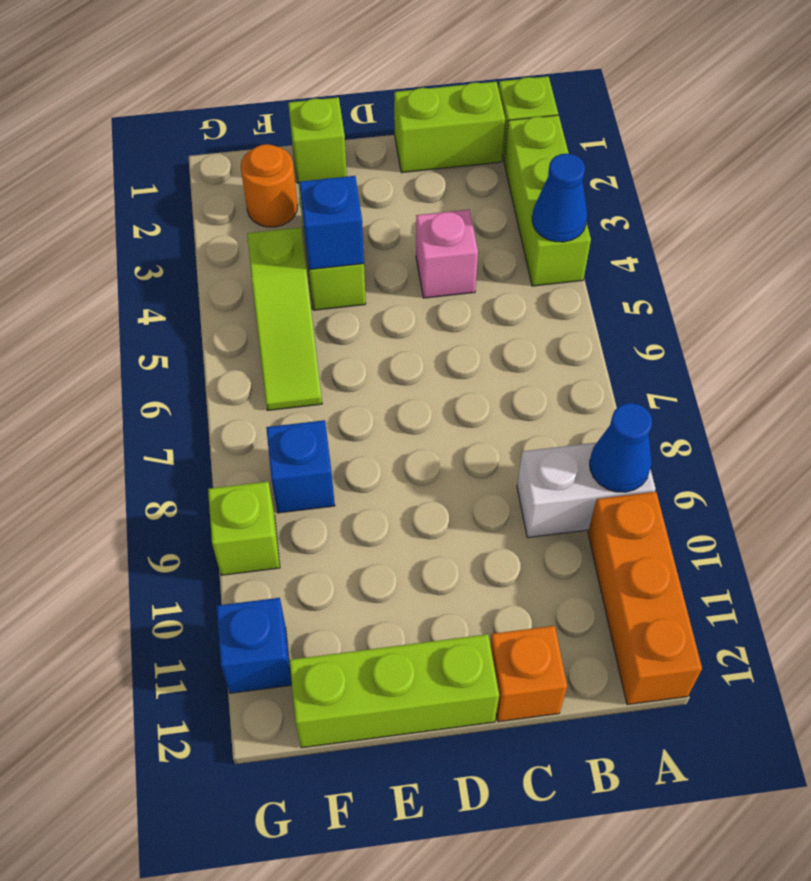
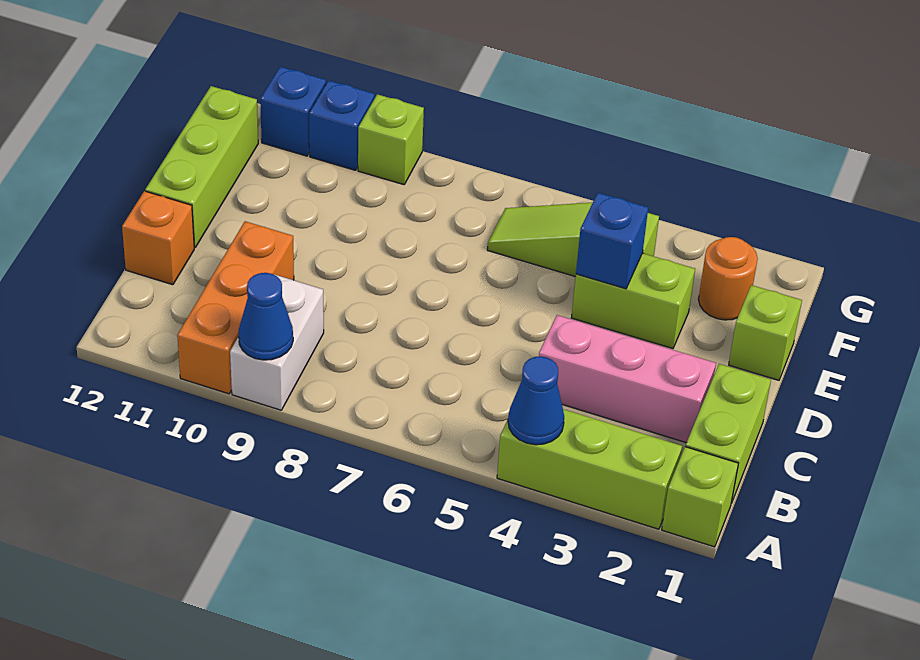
orange brick A10:A12 level 1 -> orange brick A10:C10 level 1
pink brick C4 level 1 -> pink brick C2:C4 level 1
blue brick F8 level 1 -> blue brick G10 level 1

